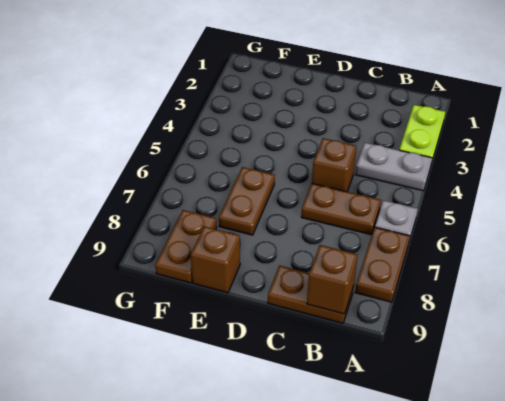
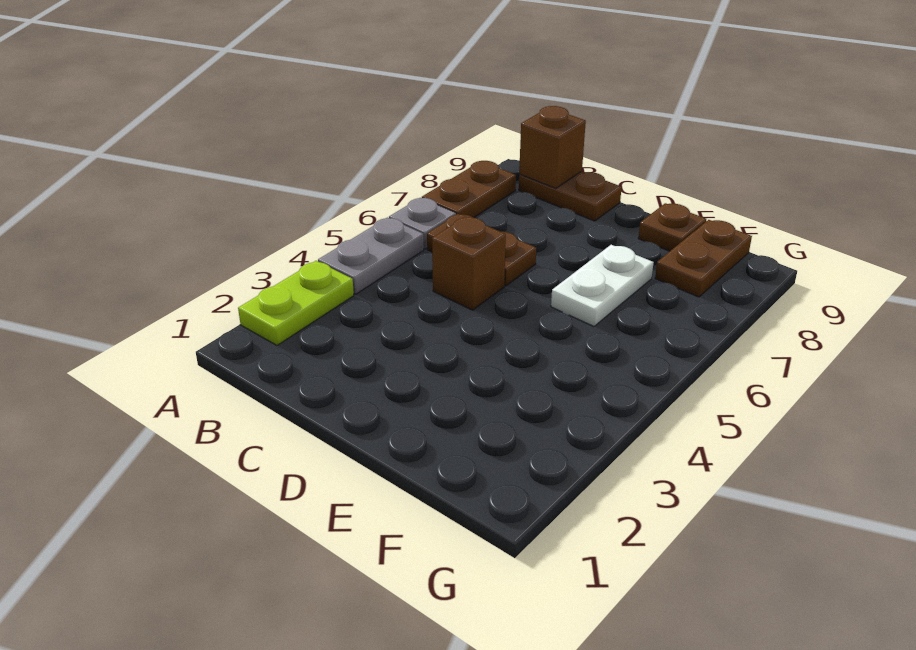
grey plate A4:B4 level 1 -> grey plate A4:A5 level 1
brown plate E6:E7 level 1 -> white plate E6:E7 level 1
brown brick E9 level 1 -> brown plate E9 level 1

